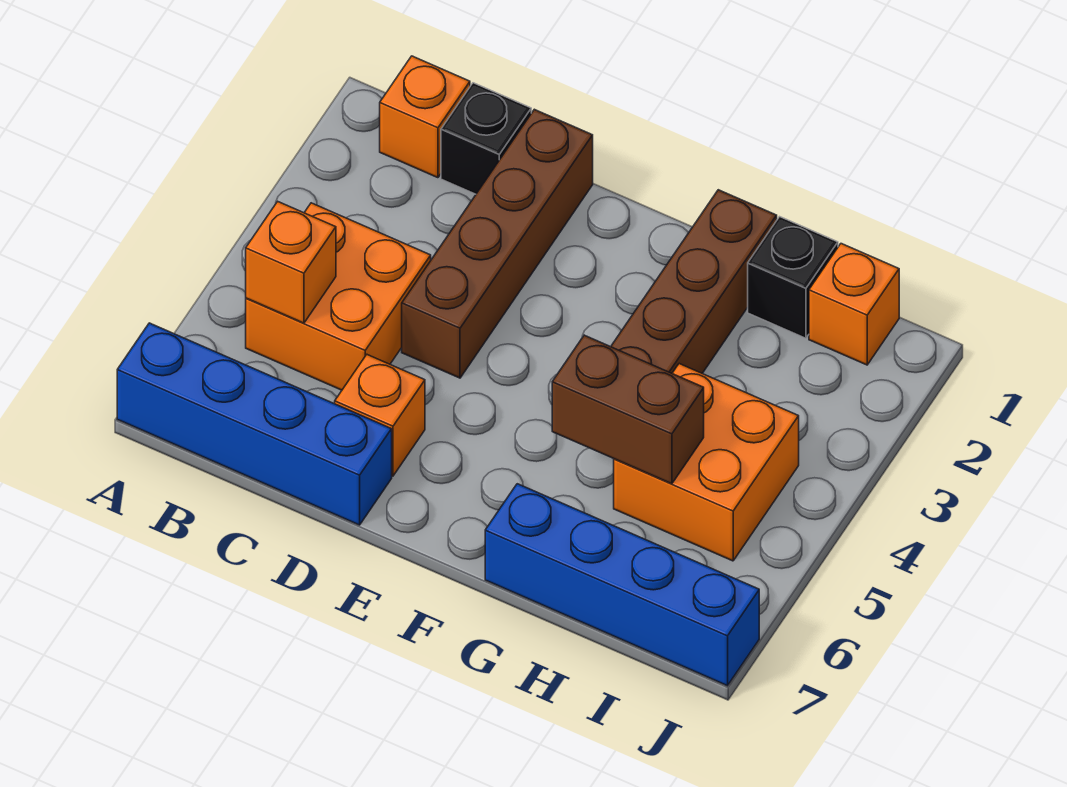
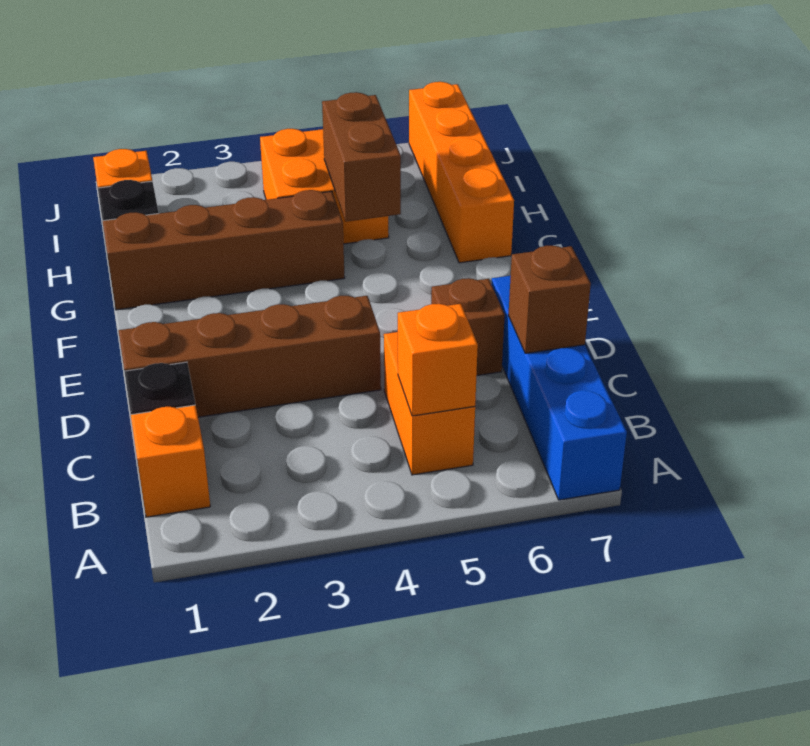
orange brick B4:C5 level 1 -> orange brick B5:C5 level 1
none -> brown brick C7 level 2
orange brick D6 level 1 -> brown brick D6 level 1
blue brick G7:J7 level 1 -> orange brick G7:J7 level 1

